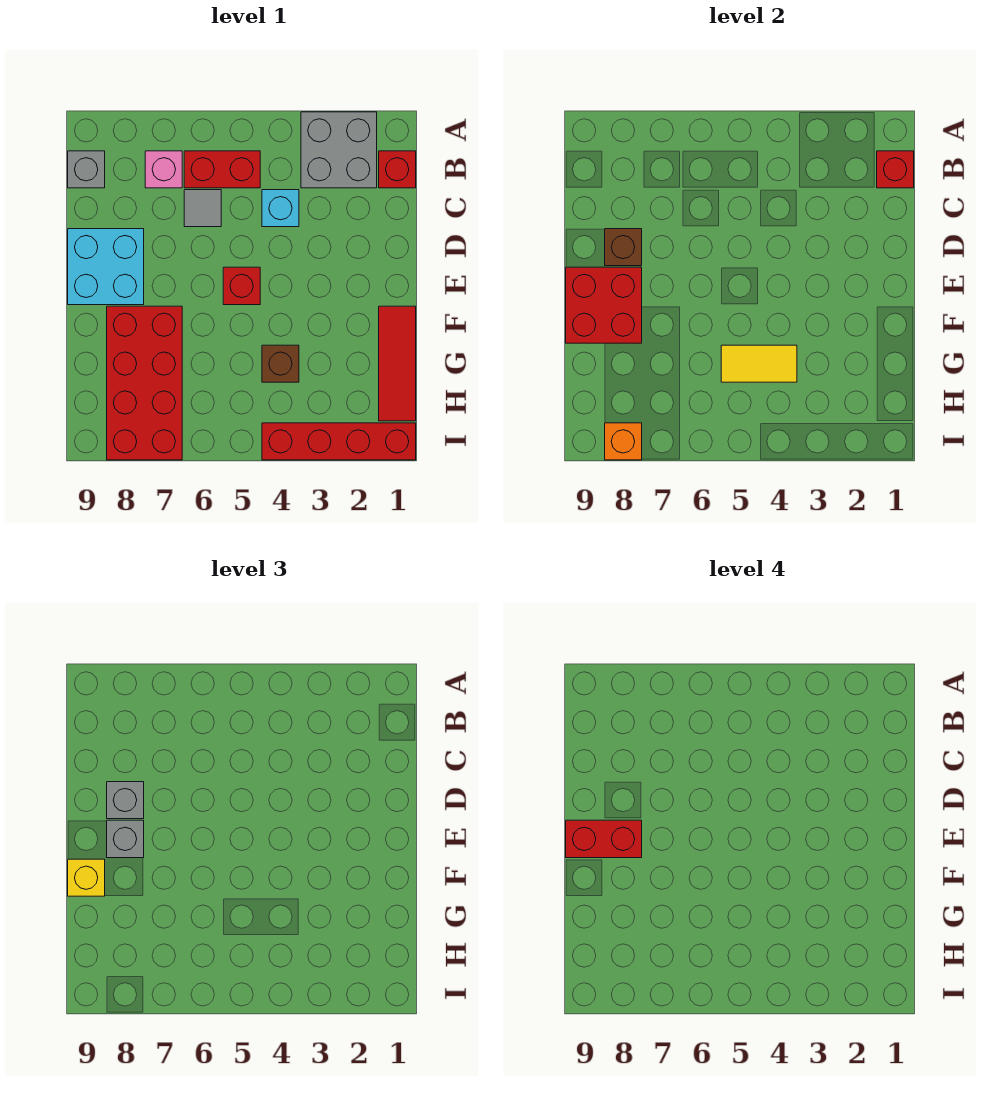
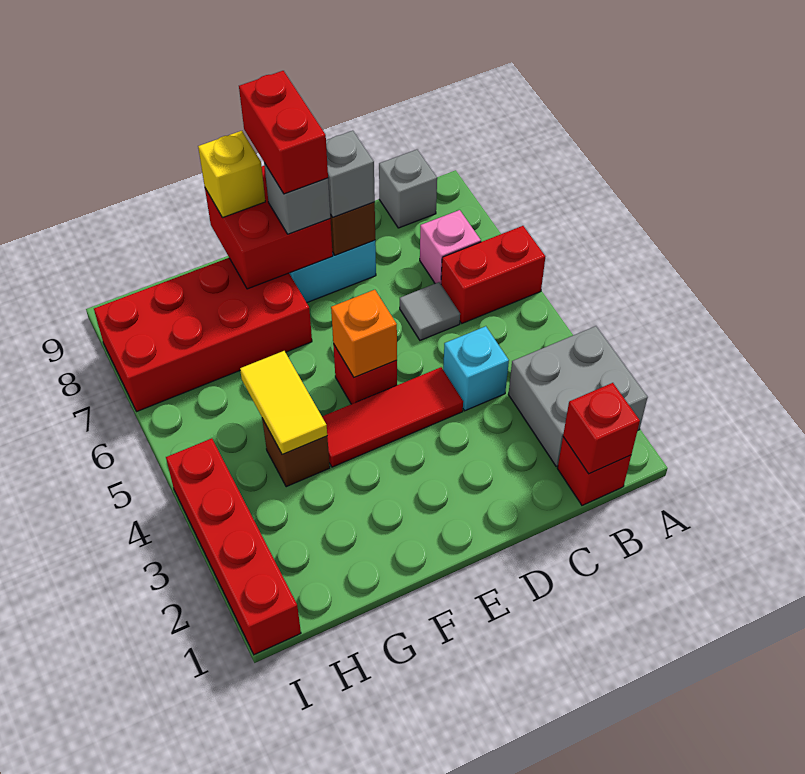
red brick B5:B6 level 1 -> red brick A6:B6 level 1
red tile F1:H1 level 1 -> red tile D4:F4 level 1
orange brick I8 level 2 -> orange brick E5 level 2

